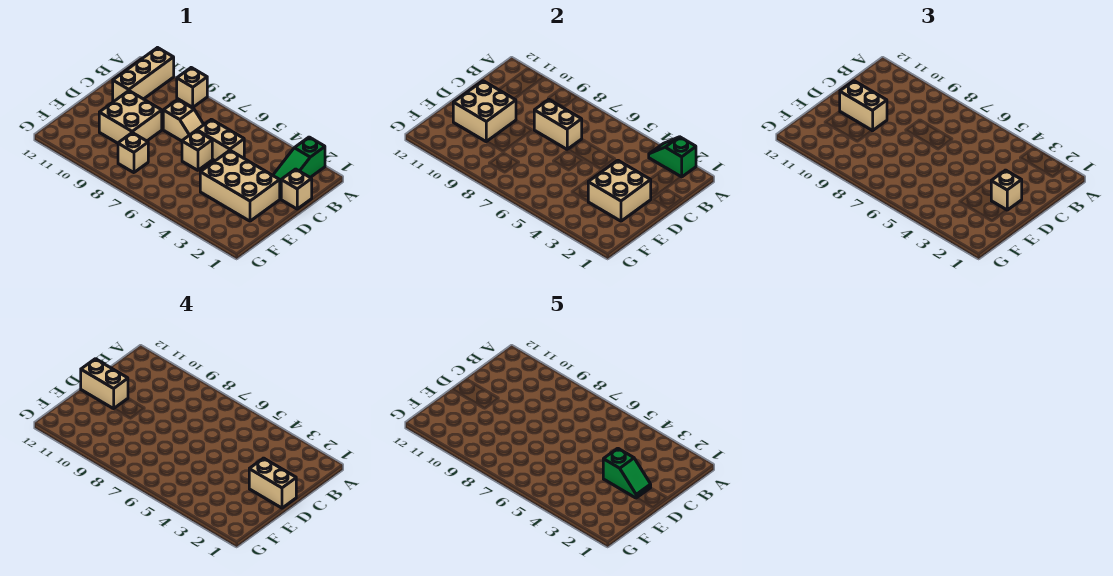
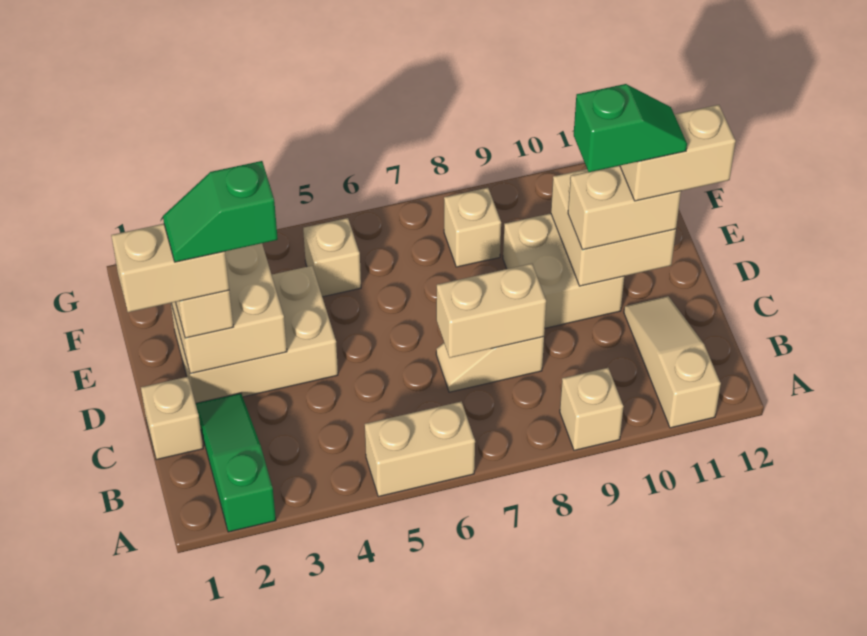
green slope A2:A3 level 2 top 2 -> green slope D10:D11 level 5 top 10
tan brick A11:C11 level 1 -> tan slope A11:C11 level 1 top A
tan brick C5:C6 level 1 -> tan brick A5:A6 level 1
tan brick D6 level 1 -> tan brick F5 level 1

